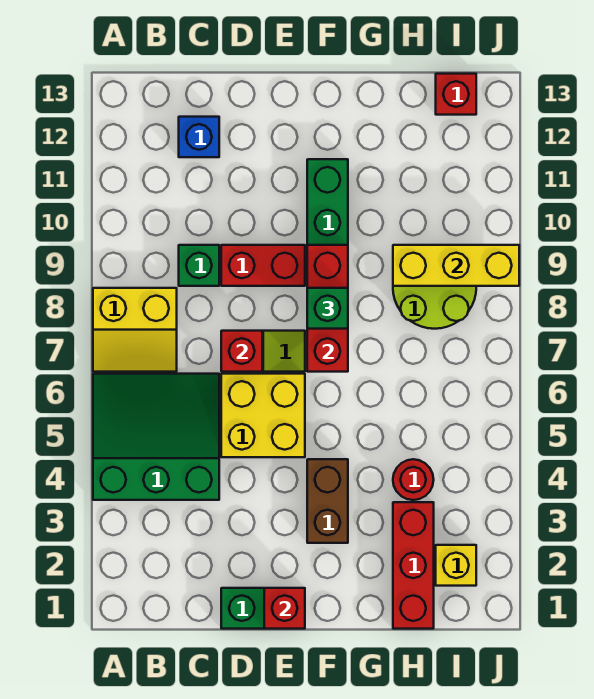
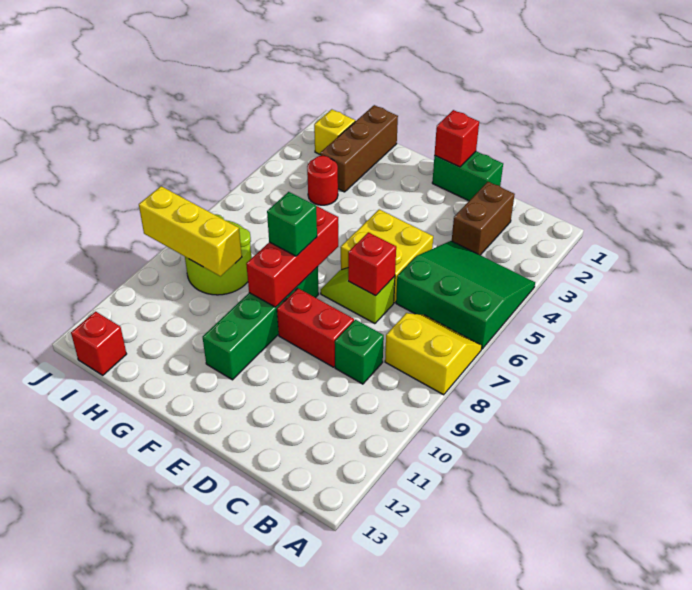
green slope A4:C6 level 1 top 4 -> green slope A4:C6 level 1 top 6
blue brick C12 level 1 -> none
brown brick F3:F4 level 1 -> brown brick C2:C3 level 1
red brick H1:H3 level 1 -> brown brick H1:H3 level 1

